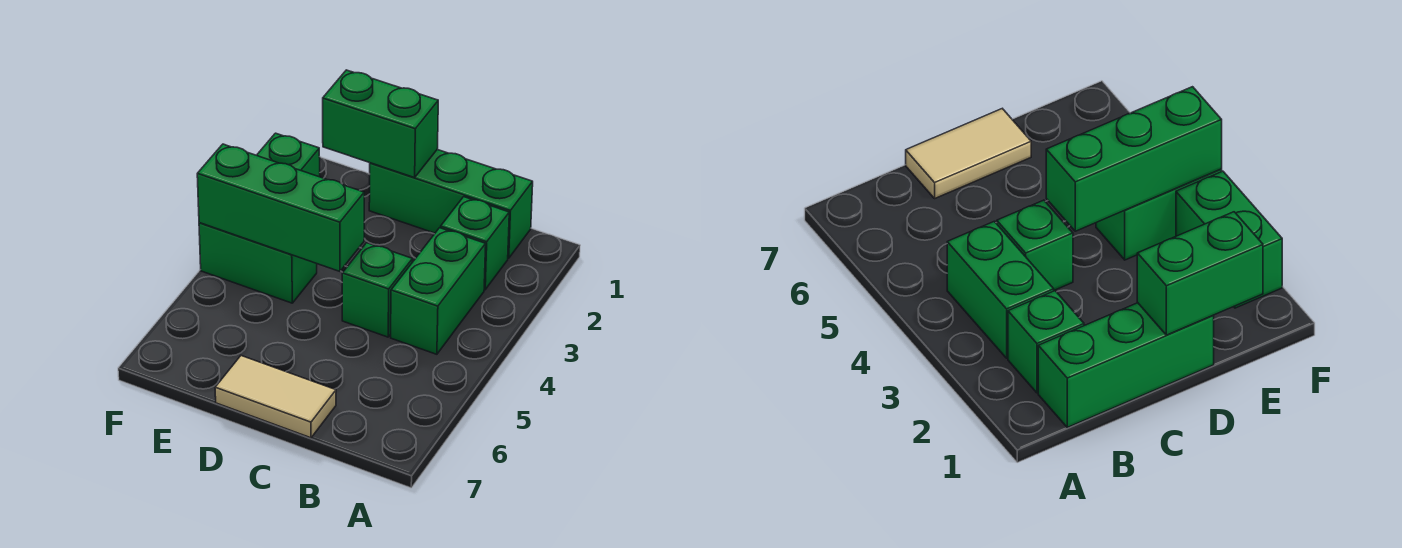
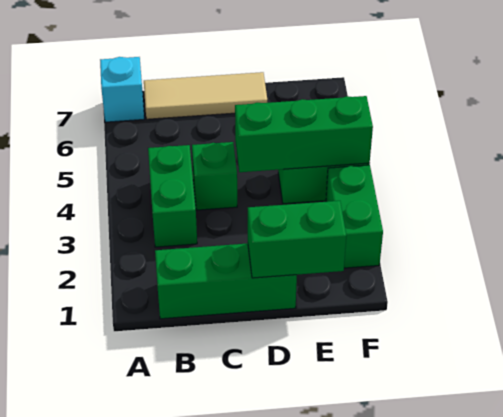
none -> cyan brick A7 level 1
green brick B2 level 1 -> none
tan tile C7:D7 level 1 -> tan tile B7:D7 level 1

